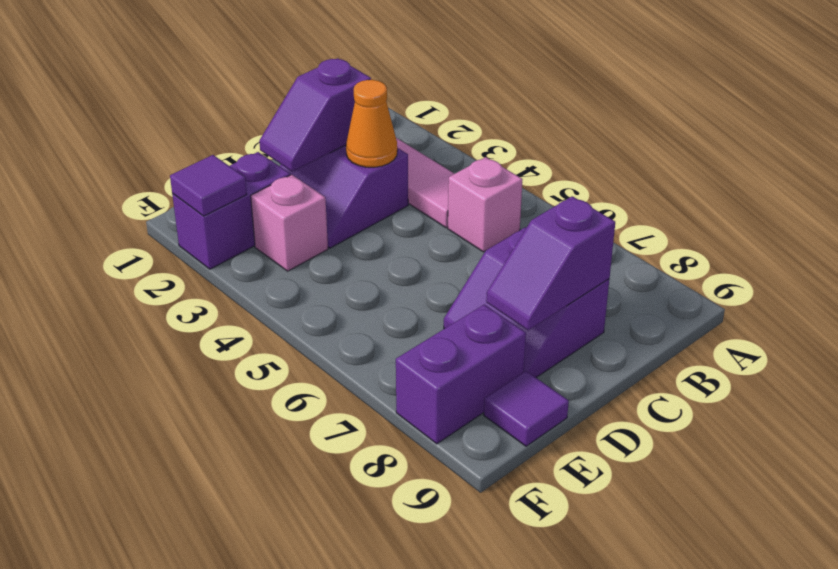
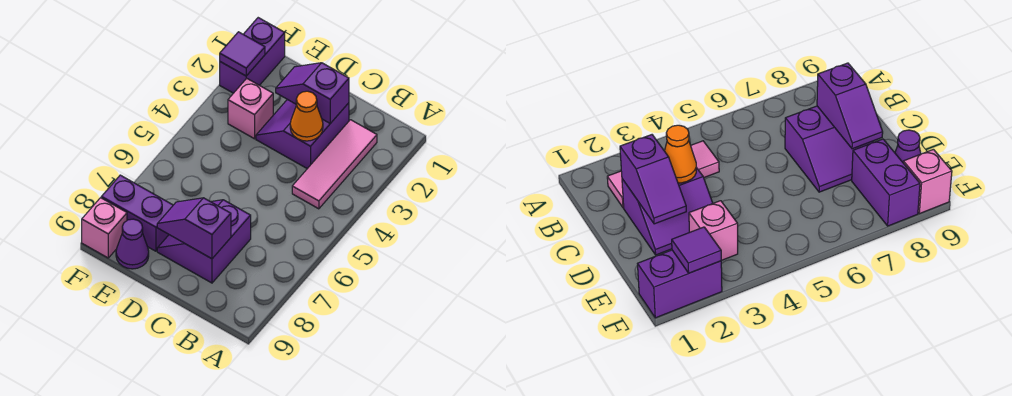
pink brick B5 level 1 -> pink brick F9 level 1
purple brick E2:F2 level 1 -> purple brick F1:F2 level 1
purple tile E9 level 1 -> purple cone E9 level 1

